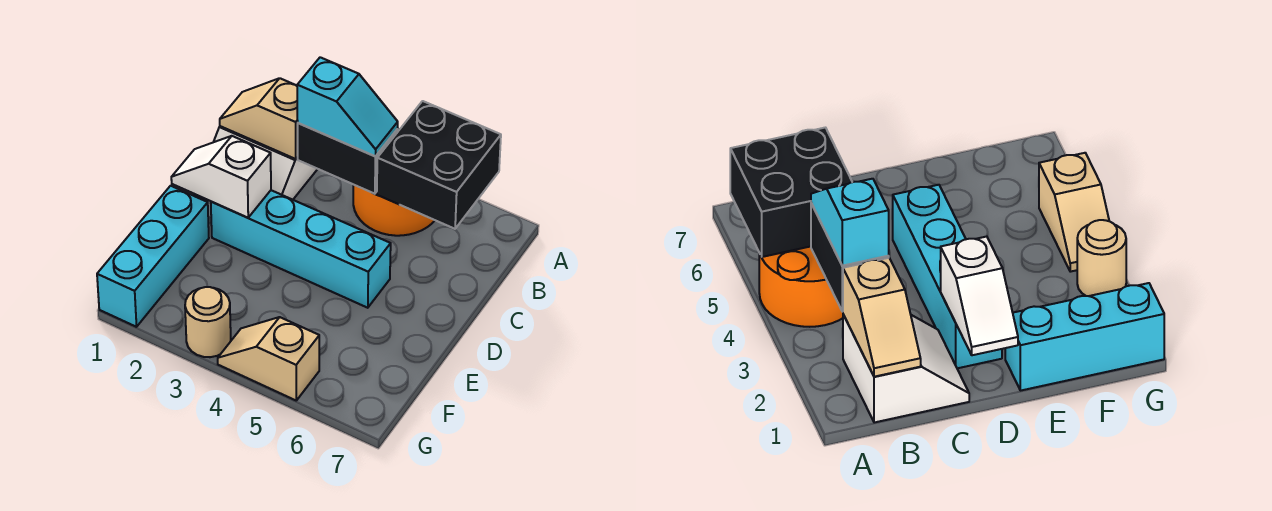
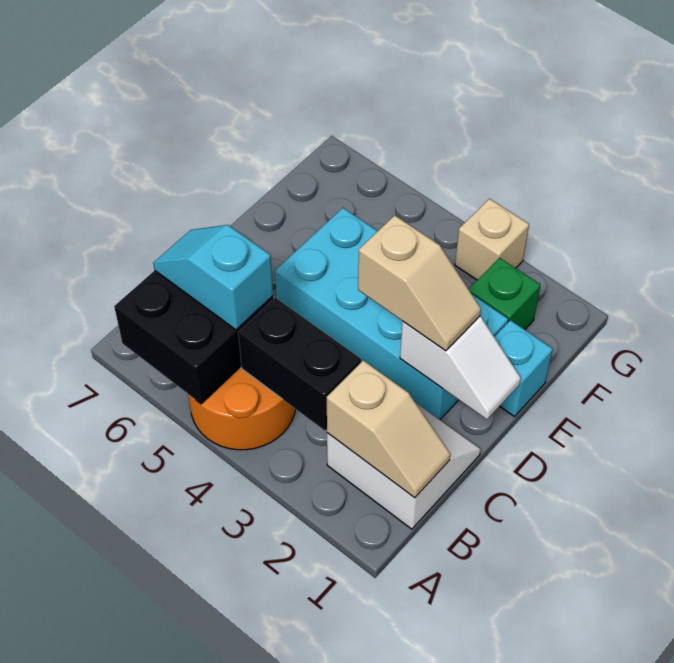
cyan slope B3:B4 level 3 top 3 -> cyan slope B5:B6 level 3 top 5
cyan brick D2:D5 level 1 -> cyan brick D2:E5 level 1
cyan brick E1:G1 level 1 -> cyan brick E1 level 1
none -> green brick F2 level 1
tan round brick G3 level 1 -> tan brick G3 level 1
tan slope G4:G5 level 1 top 5 -> tan slope D2:D3 level 3 top 3

